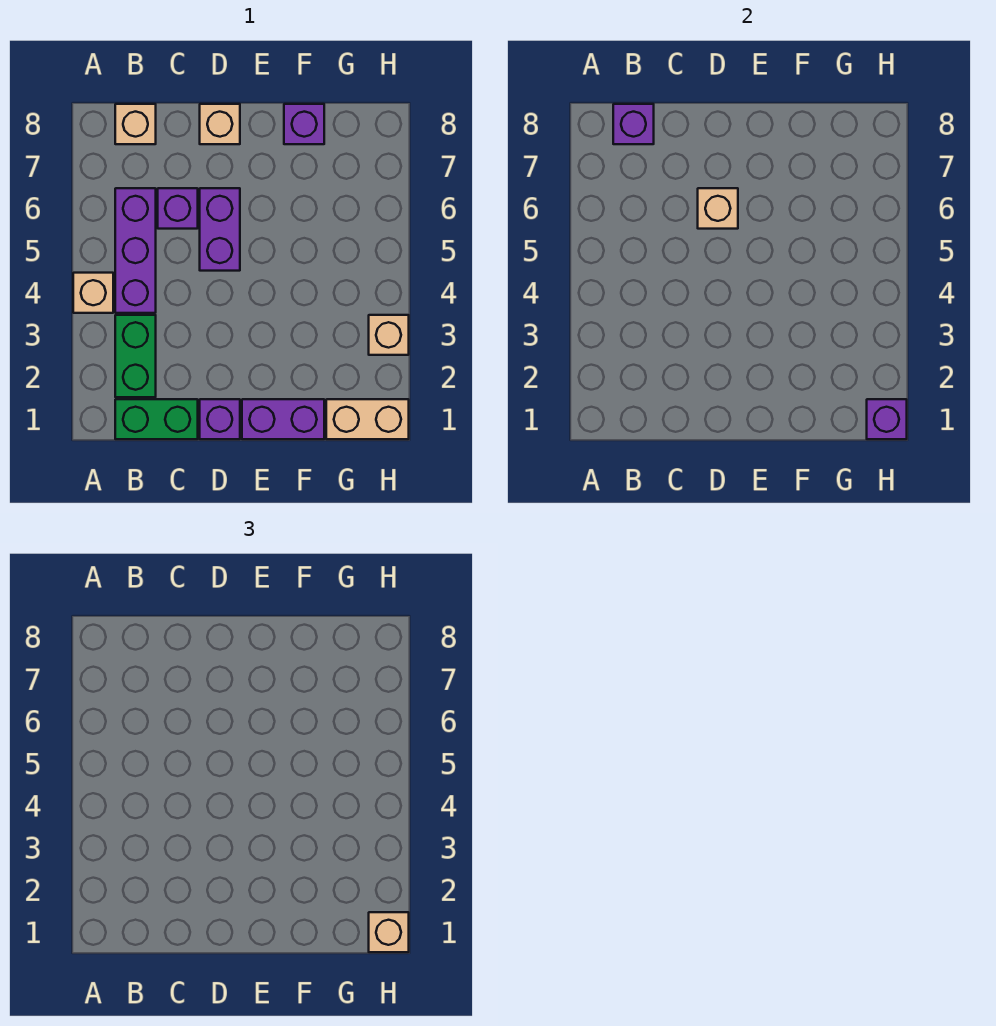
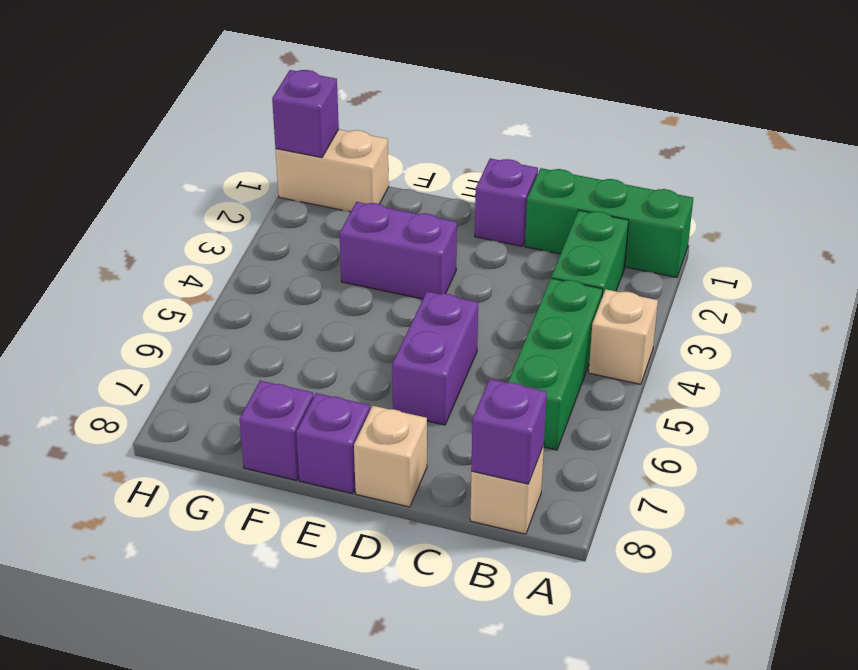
green brick B1:C1 level 1 -> green brick A1:C1 level 1
purple brick B4:B6 level 1 -> green brick B4:B6 level 1
purple brick C6 level 1 -> purple brick E8 level 1
tan brick D6 level 2 -> none
purple brick E1:F1 level 1 -> purple brick E3:F3 level 1
tan brick H1 level 3 -> none
tan brick H3 level 1 -> none

